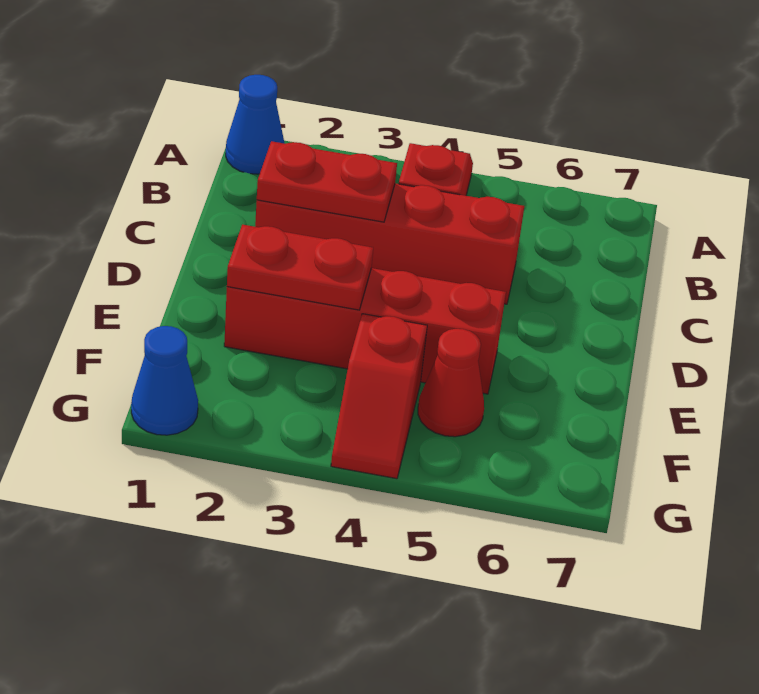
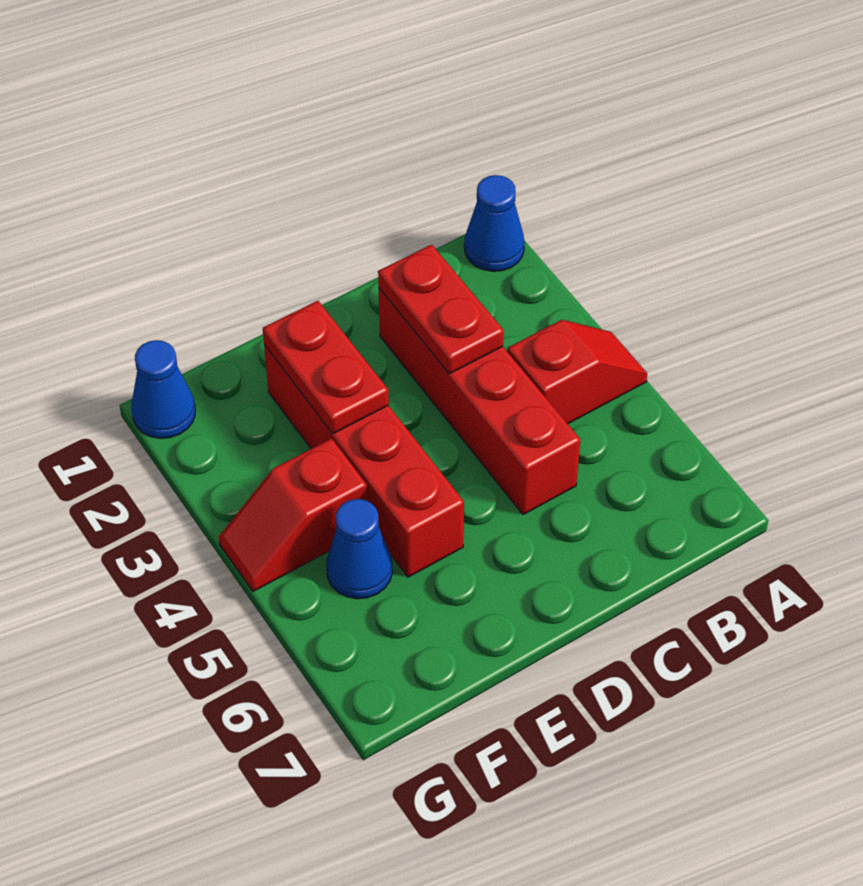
red cone F5 level 1 -> blue cone F5 level 1

